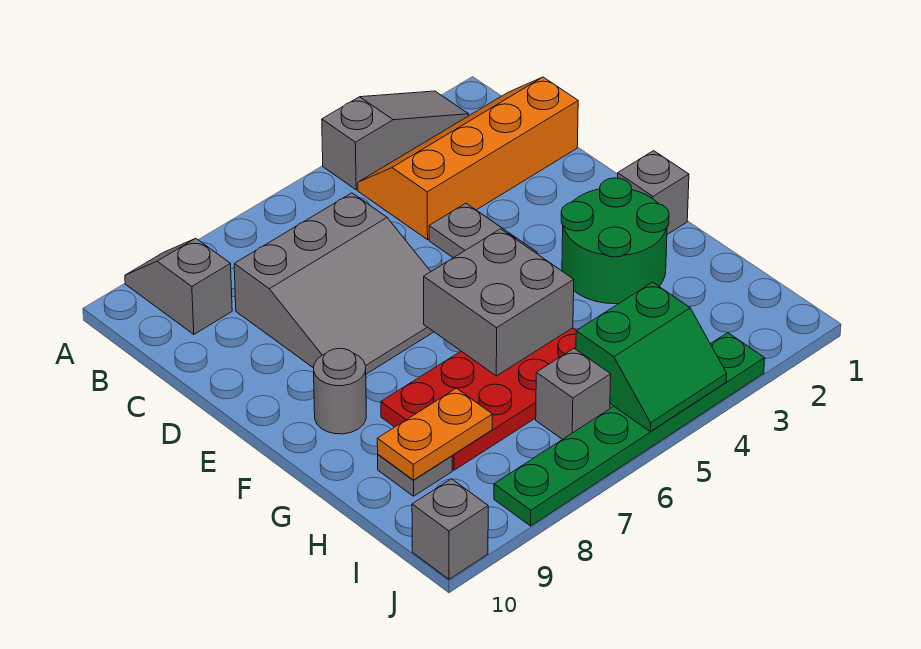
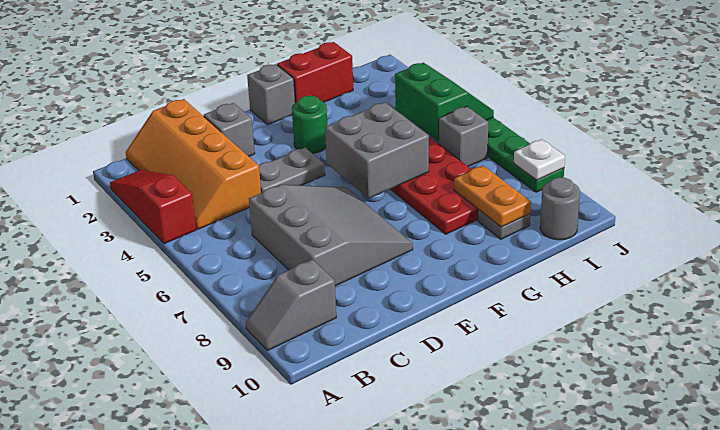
grey slope A2:A4 level 1 top 4 -> red slope A2:A4 level 1 top 4
green round brick F2:G3 level 1 -> green round brick F3 level 1
grey round brick F9 level 1 -> grey round brick I10 level 1
none -> red brick G1:H1 level 1
none -> white plate J8 level 2
grey brick J10 level 1 -> grey brick D2 level 1

